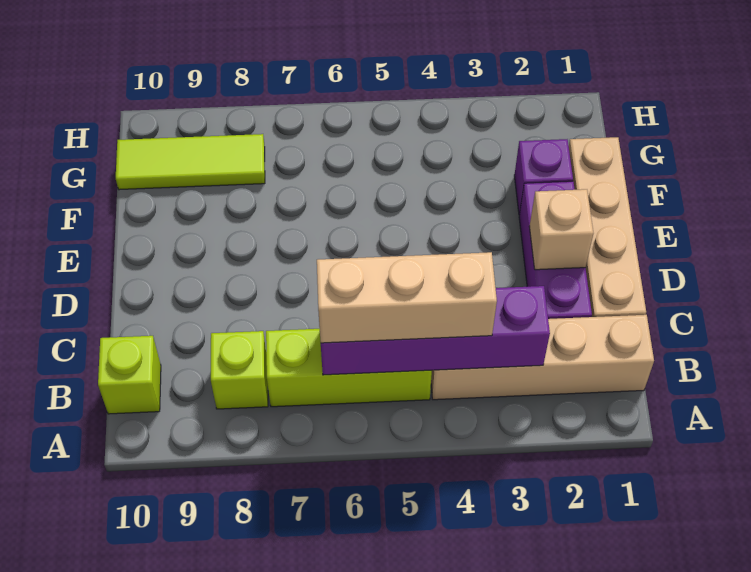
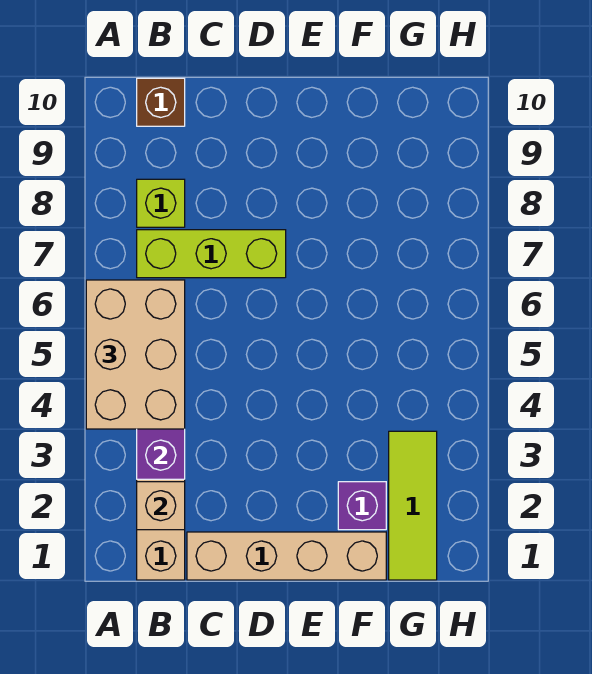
tan brick B4:B6 level 3 -> tan brick A4:B6 level 3
lime brick B5:B7 level 1 -> lime brick B7:D7 level 1
lime brick B10 level 1 -> brown brick B10 level 1
purple brick C2:E2 level 1 -> none
tan brick D2 level 2 -> tan brick B2 level 2
lime tile G8:G10 level 1 -> lime tile G1:G3 level 1

